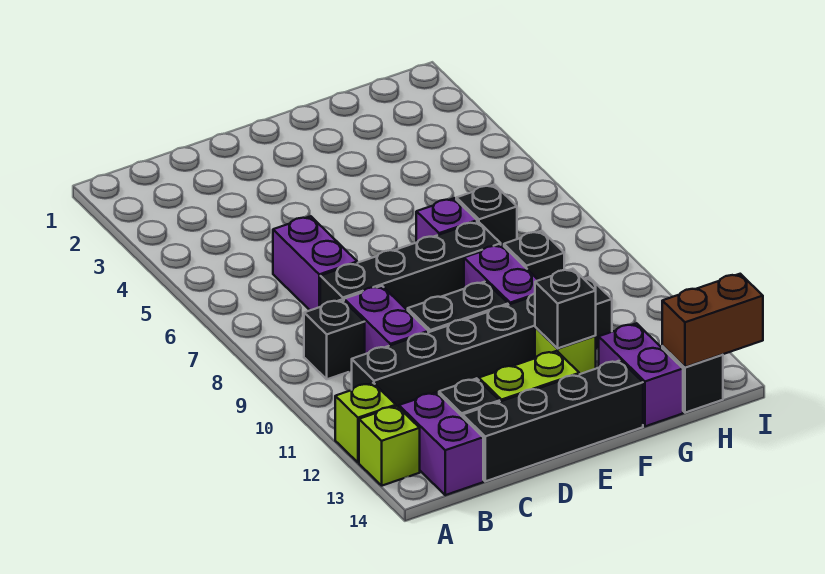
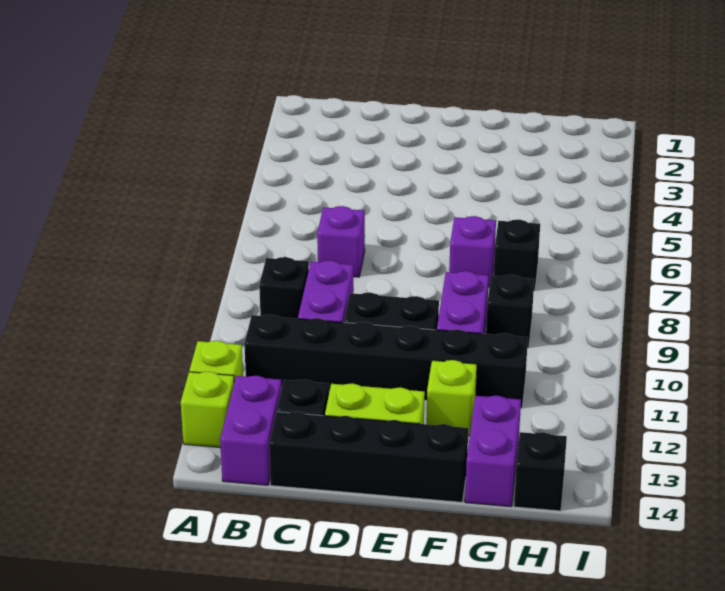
purple brick C6:C7 level 1 -> purple brick C7 level 1
black brick C8:F8 level 1 -> none
black brick F12 level 2 -> none
brown brick H14:I14 level 2 -> none

